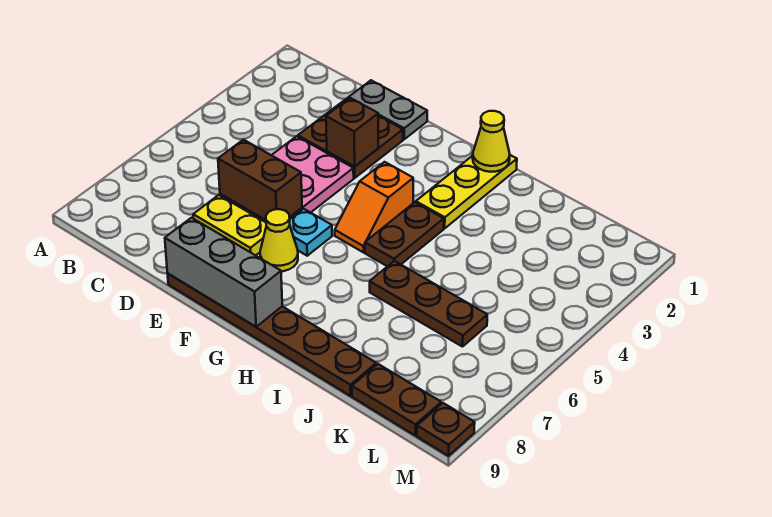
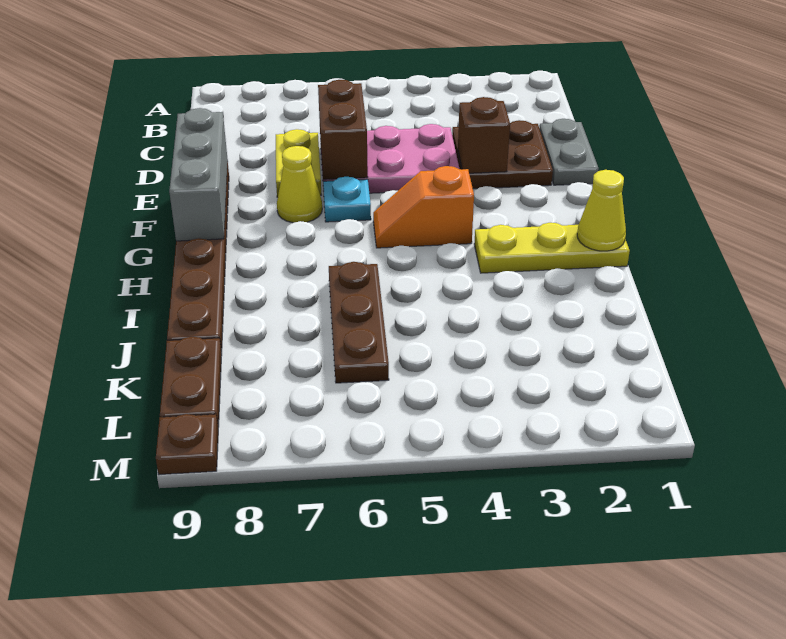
brown plate H4:H5 level 1 -> none

